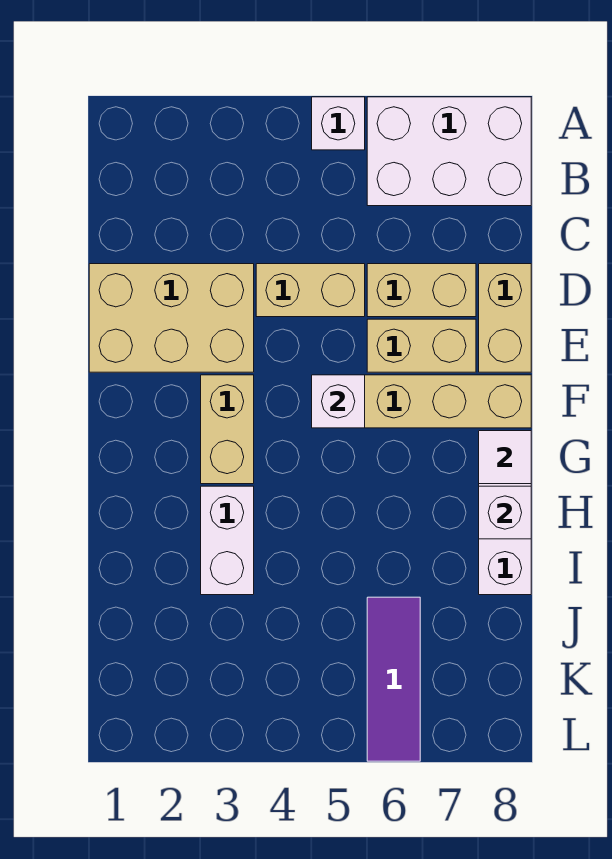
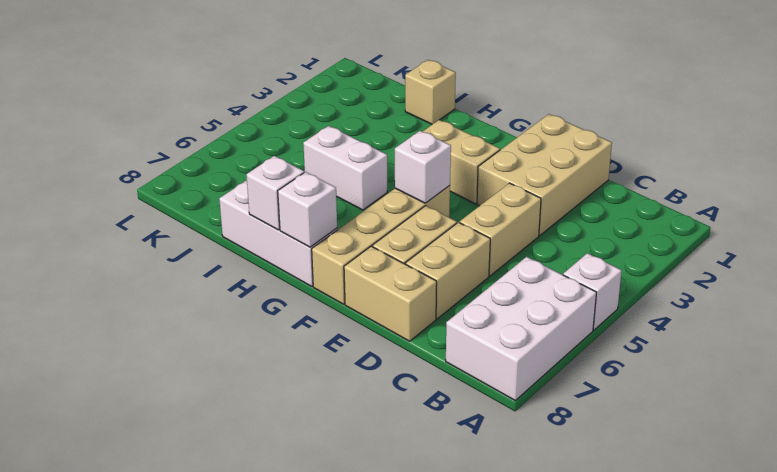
white tile G8 level 2 -> white brick G8 level 2
white brick H3:I3 level 1 -> white brick H5:I5 level 1
none -> tan brick I1 level 1
purple tile J6:L6 level 1 -> none

